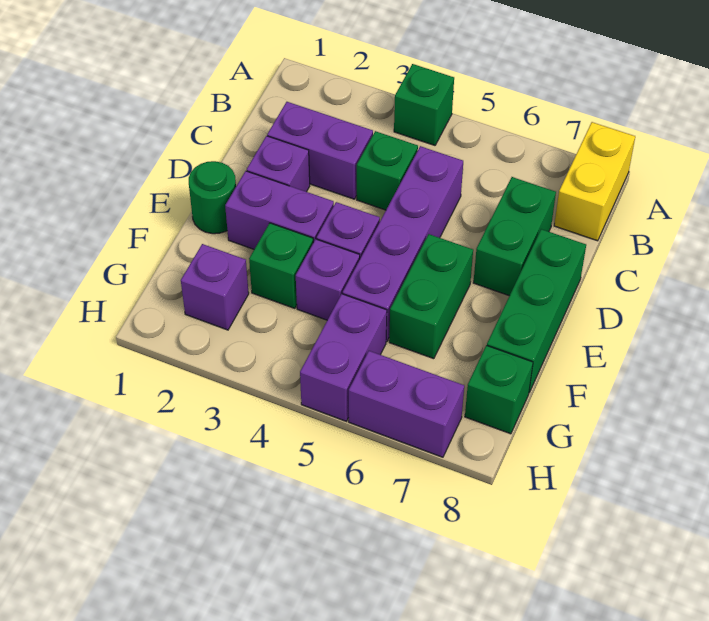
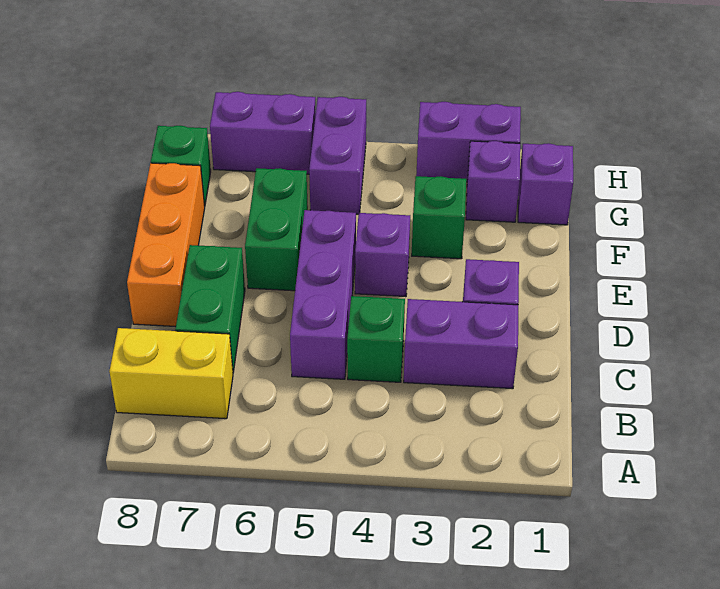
green brick A4 level 1 -> none
yellow brick A8:B8 level 1 -> yellow brick B7:B8 level 1
purple brick C5:F5 level 1 -> purple brick C5:E5 level 1
green brick D8:F8 level 1 -> orange brick D8:F8 level 1
green round brick E1 level 1 -> none
purple brick E2:E3 level 1 -> purple brick H2:H3 level 1
purple brick F4 level 1 -> purple brick G1 level 1

